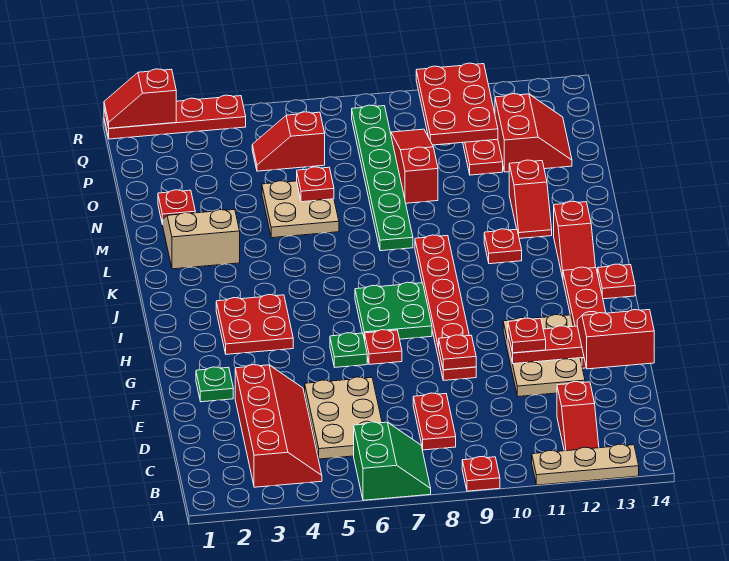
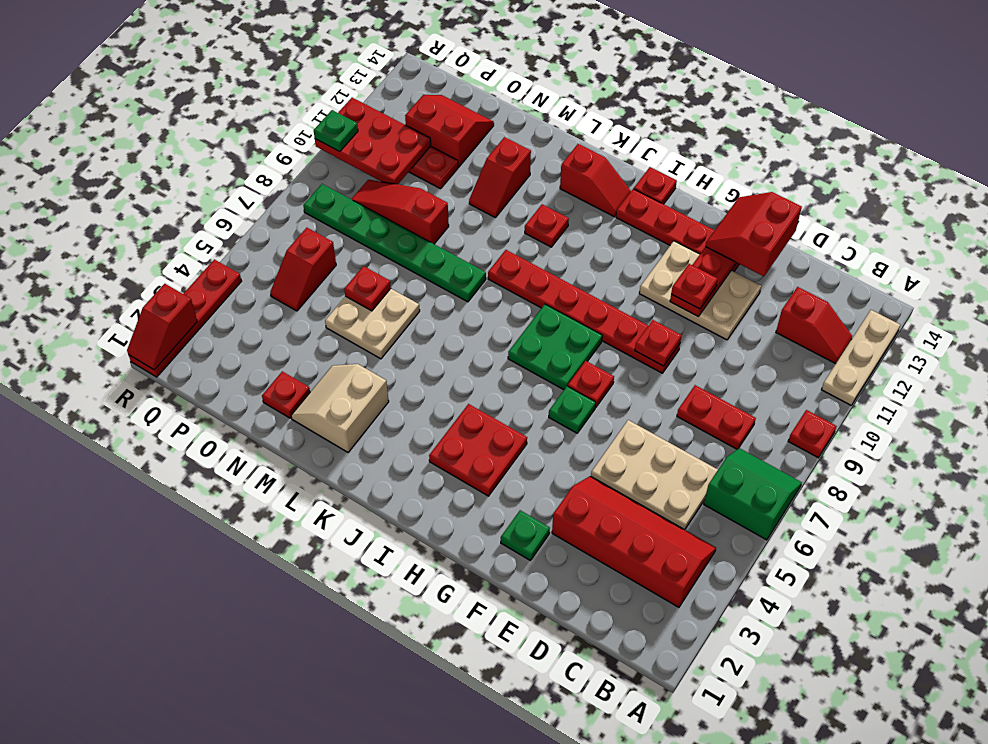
red slope L12:M12 level 1 top M -> red slope M11:M12 level 1 top 12
none -> green plate R10 level 3

